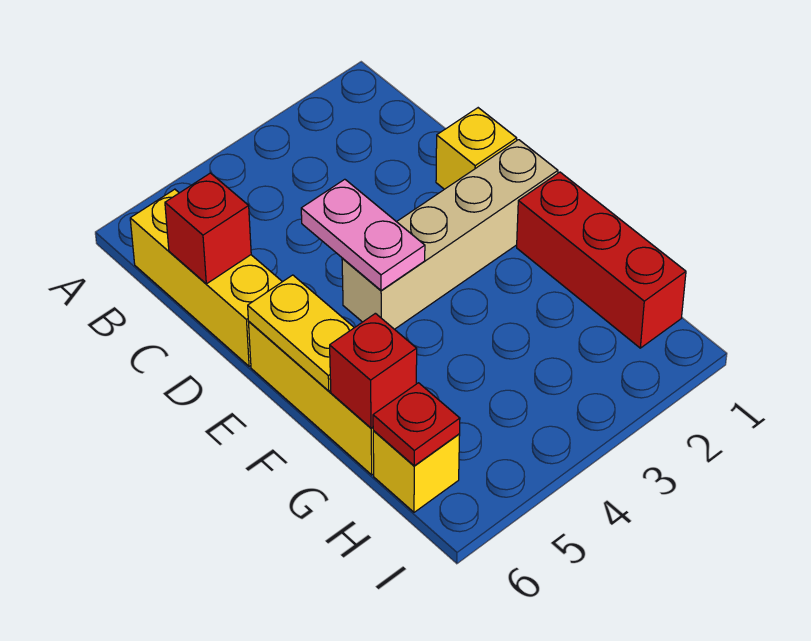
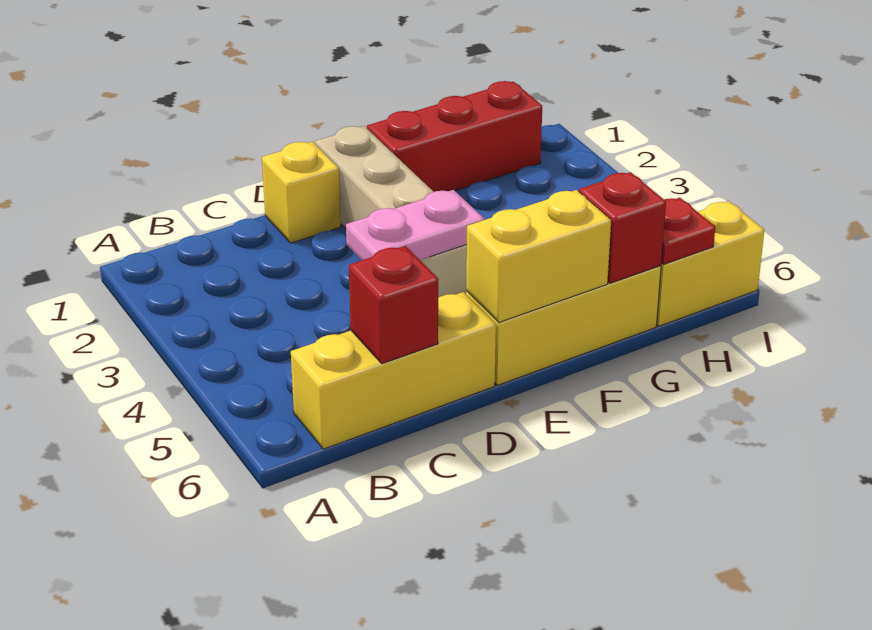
yellow plate E6:F6 level 2 -> yellow brick E6:F6 level 2
yellow brick H6 level 1 -> yellow brick H6:I6 level 1

